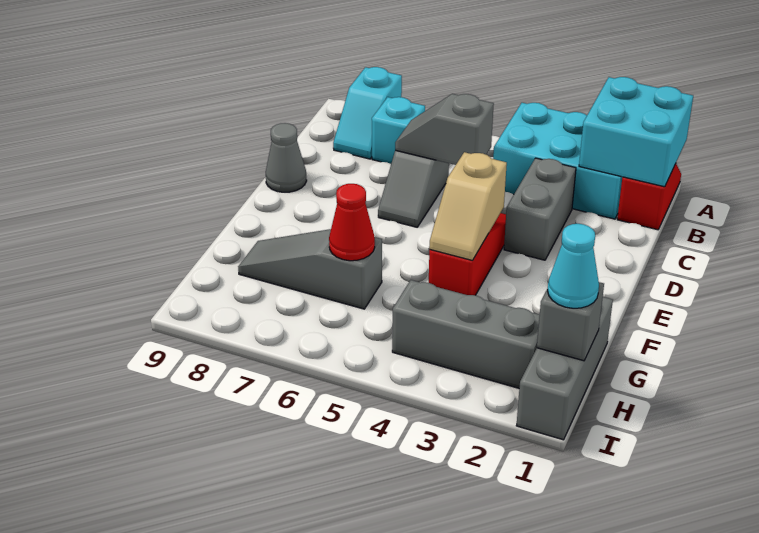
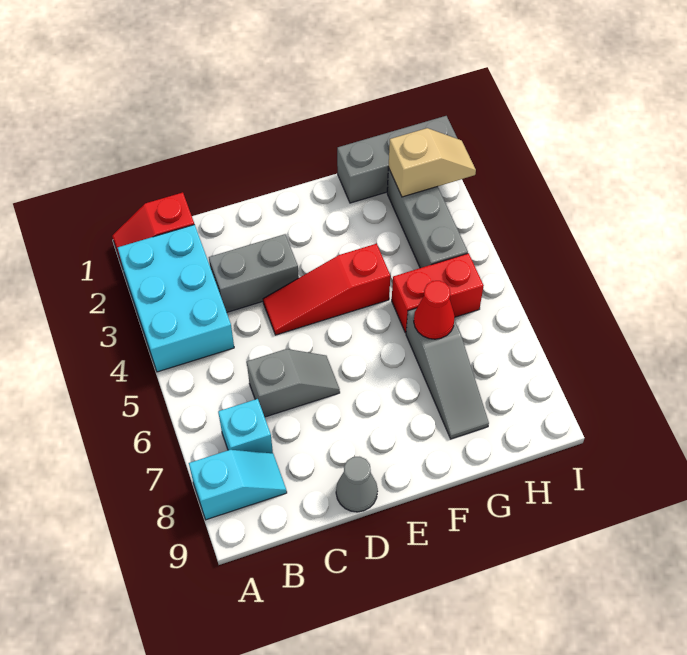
cyan brick A1:B2 level 2 -> none
grey slope C5:C6 level 2 top 5 -> none
tan slope E4:F4 level 2 top E -> tan slope H2:I2 level 2 top H
none -> red brick G5:H5 level 1
grey brick H1 level 2 -> none
cyan cone H1 level 3 -> none

